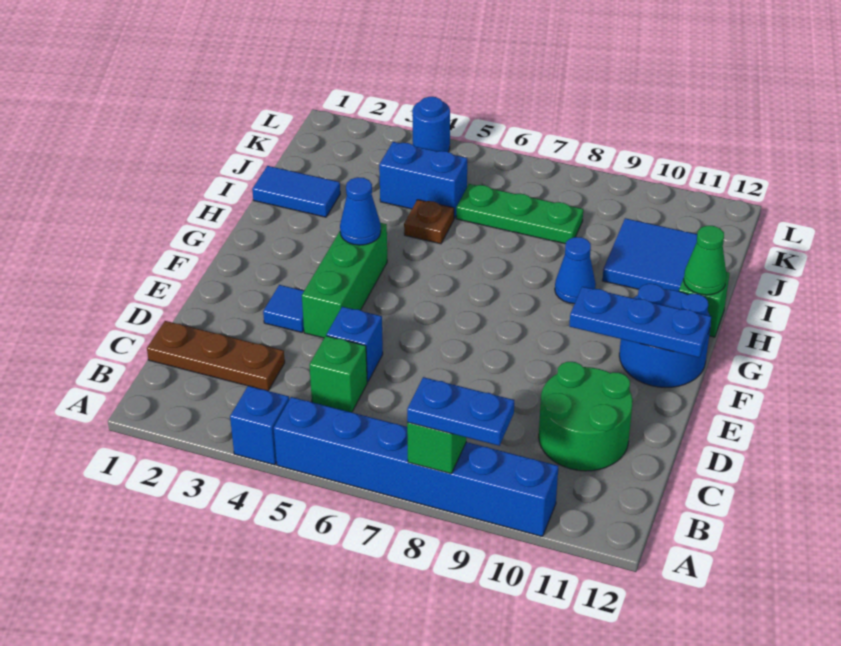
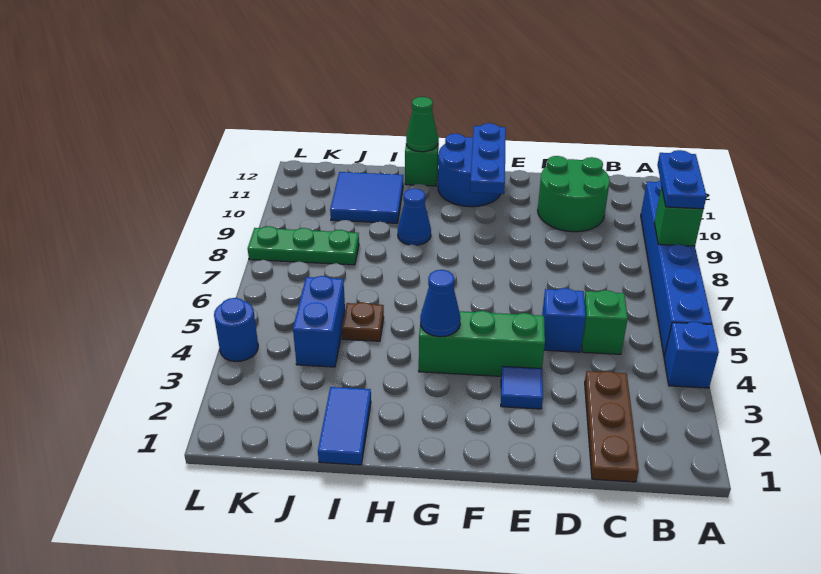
green plate J6:J8 level 1 -> green plate J8:L8 level 1

